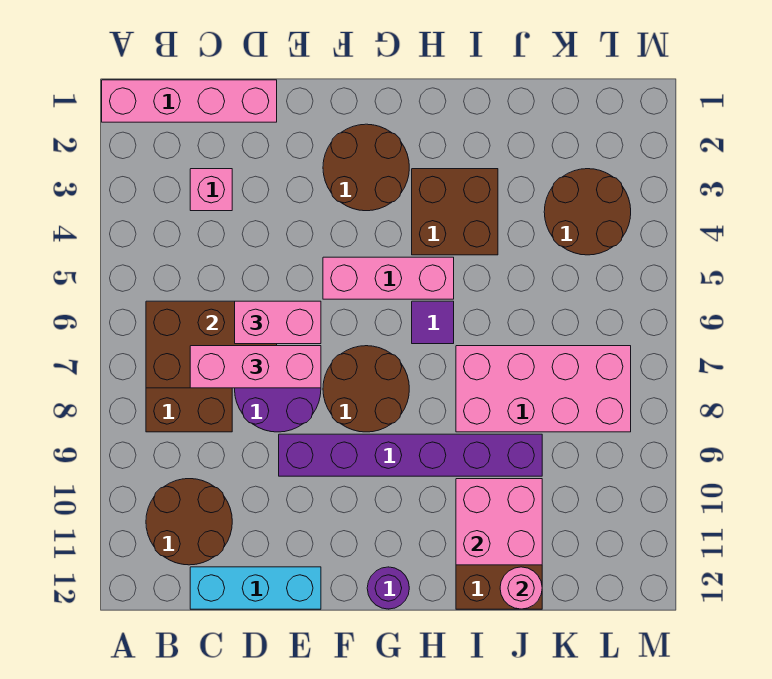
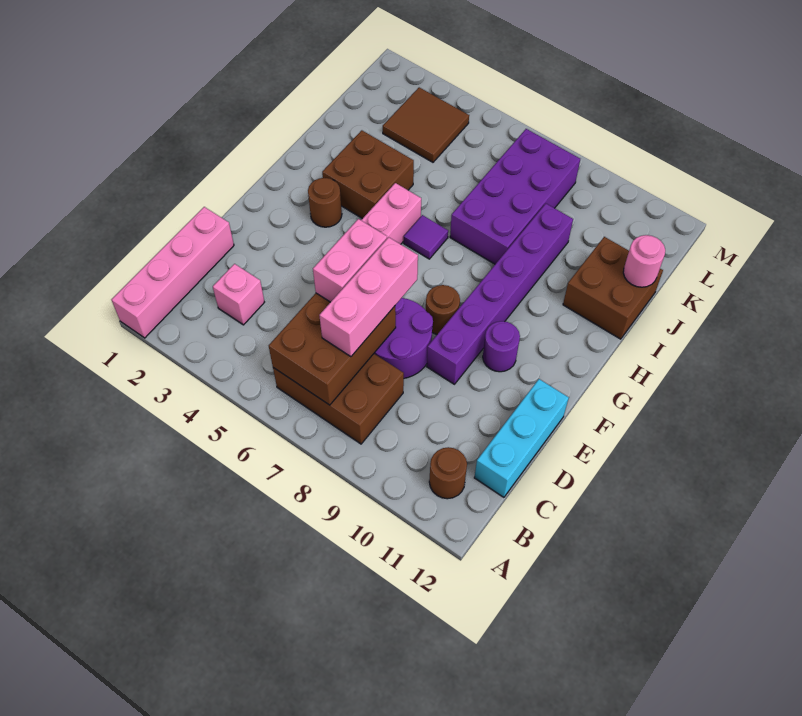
brown round brick B10:C11 level 1 -> brown round brick B11 level 1
brown round brick F2:G3 level 1 -> brown round brick G3 level 1
brown round brick F7:G8 level 1 -> brown round brick F8 level 1
purple round brick G12 level 1 -> purple round brick F10 level 1
pink brick I7:L8 level 1 -> purple brick I7:L8 level 1
pink brick I10:J11 level 2 -> none
brown round brick K3:L4 level 1 -> brown tile K3:L4 level 1

